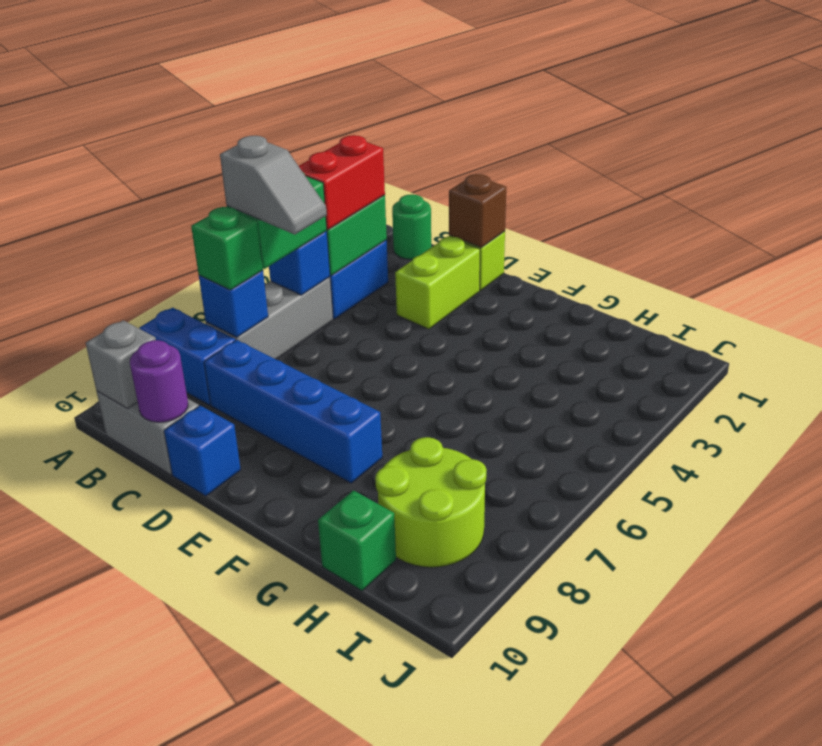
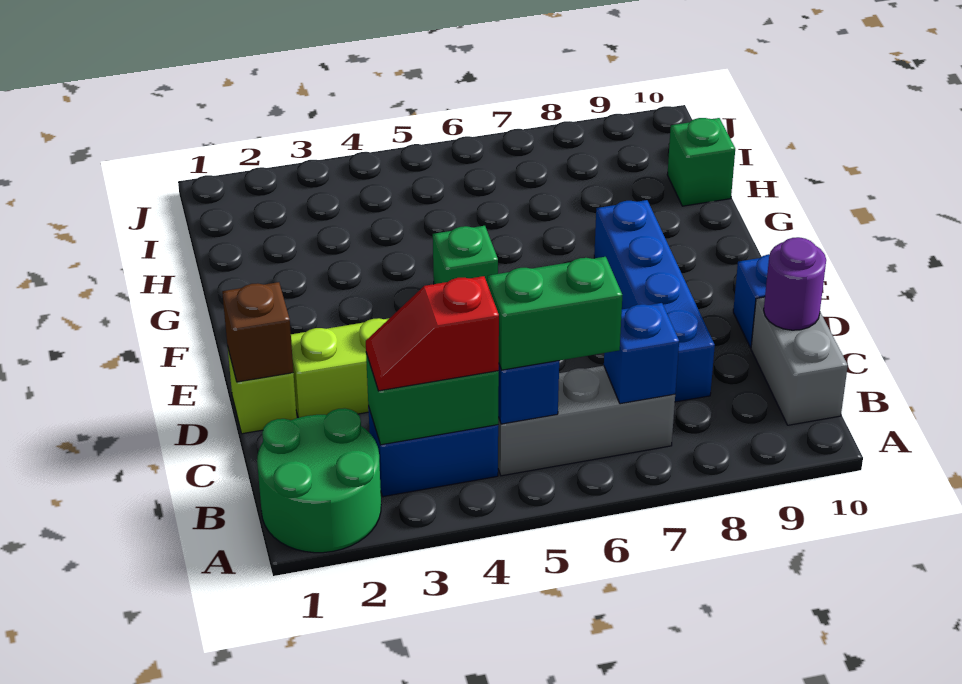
blue brick A8:B8 level 1 -> none
green round brick B1 level 1 -> green round brick A1:B2 level 1
red brick B3:B4 level 3 -> red slope B3:B4 level 3 top 4
grey slope B6:C6 level 4 top B -> none
green brick B7 level 3 -> green brick F5 level 1
grey brick B10 level 2 -> none
lime round brick H8:I9 level 1 -> none

